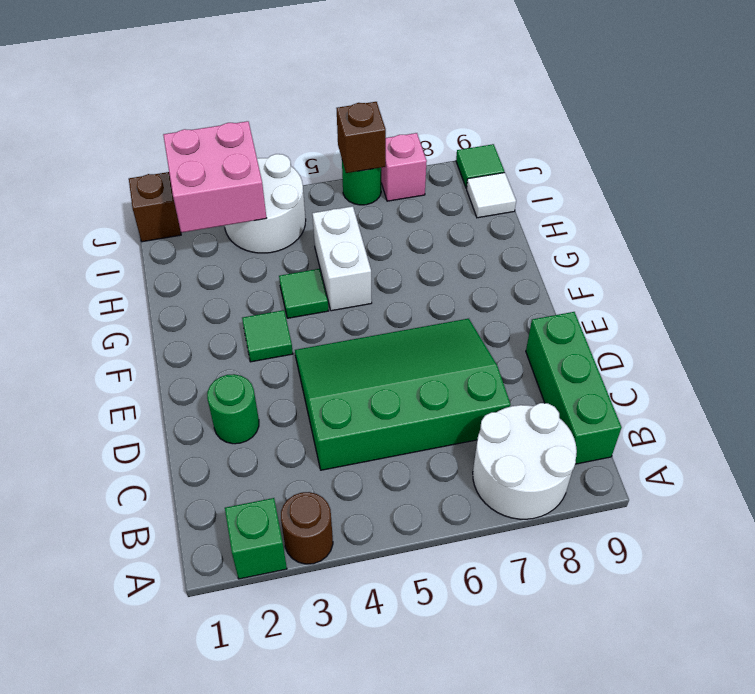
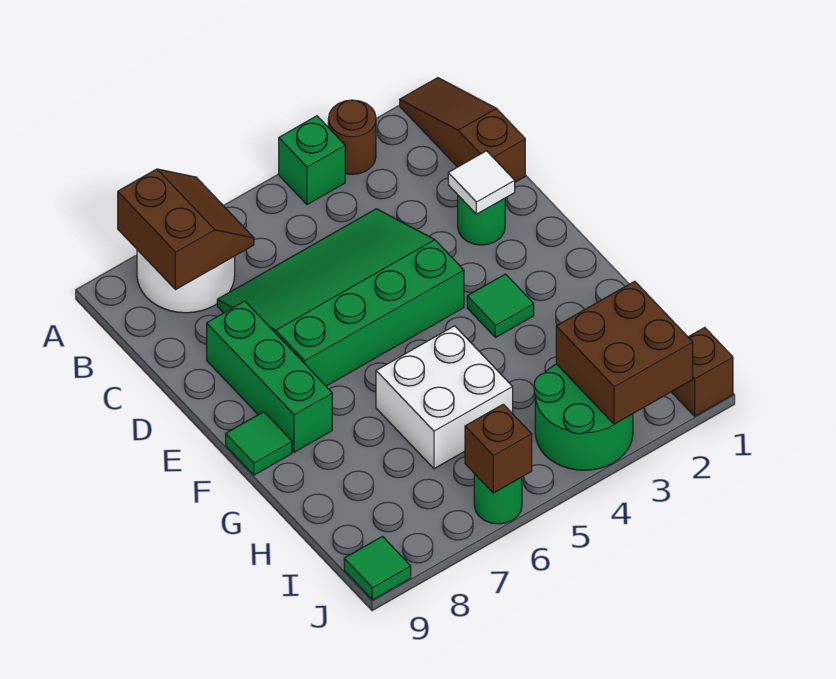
none -> brown slope A1:C1 level 1 top C
green brick A2 level 1 -> green brick A4 level 1
none -> brown slope A7:B8 level 2 top 8
green brick B9:D9 level 1 -> green brick D8:F8 level 1
green slope C4:E7 level 1 top C -> green slope C4:E7 level 1 top E
green tile G4 level 1 -> green tile F9 level 1
white brick G5:H5 level 1 -> white brick G5:H6 level 1
pink brick I2:J3 level 2 -> brown brick I2:J3 level 2
white round brick I3:J4 level 1 -> green round brick I3:J4 level 1
white tile I9 level 1 -> white tile D2 level 2
pink brick J7 level 1 -> none

